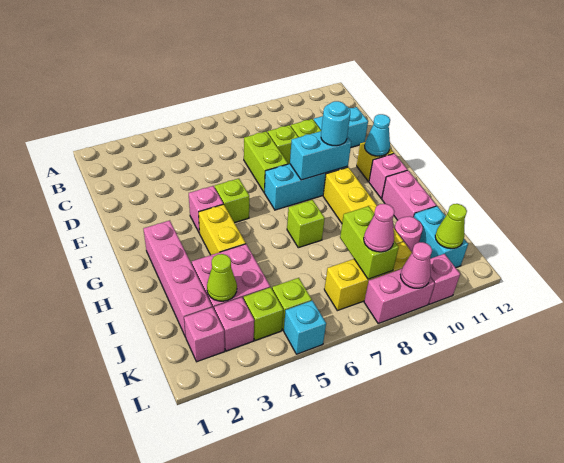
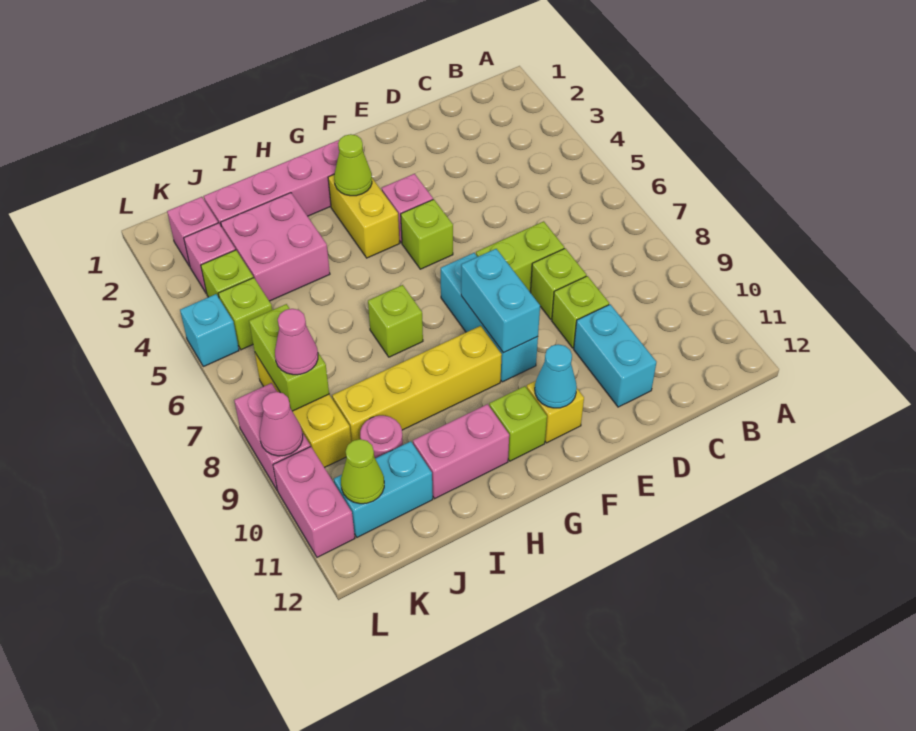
cyan round brick F9 level 3 -> none
yellow brick G4:H4 level 1 -> yellow brick G3:G4 level 1
pink brick G11 level 1 -> lime brick G11 level 1
lime cone J3 level 2 -> lime cone G3 level 2
lime brick J8:K8 level 2 -> lime brick K7:K8 level 2
pink brick L10 level 1 -> pink brick L10:L11 level 1

